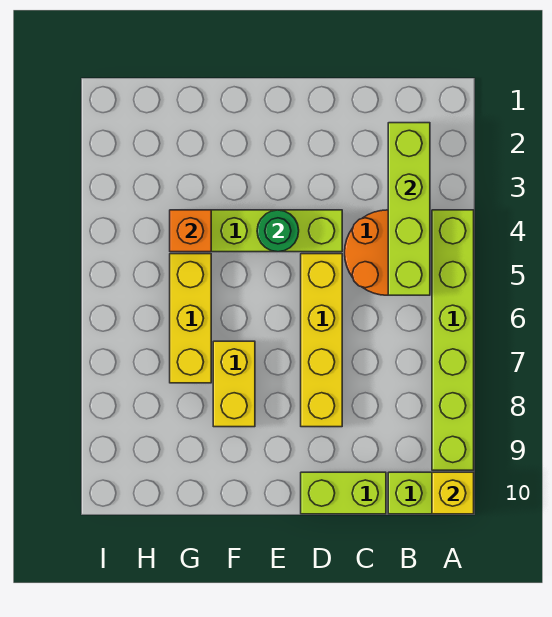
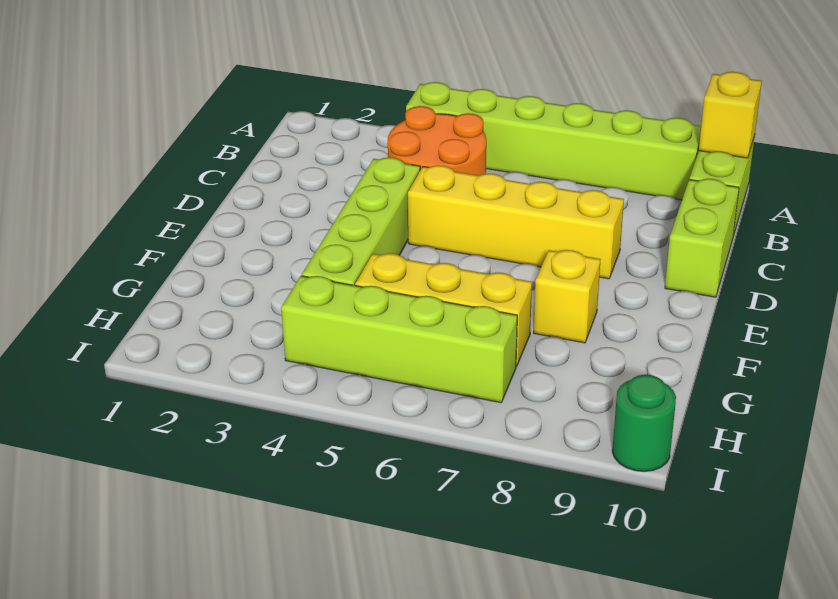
lime brick B2:B5 level 2 -> lime brick H4:H7 level 1
green round brick E4 level 2 -> green round brick I10 level 1
yellow brick F7:F8 level 1 -> yellow brick F8 level 1
orange brick G4 level 2 -> none

